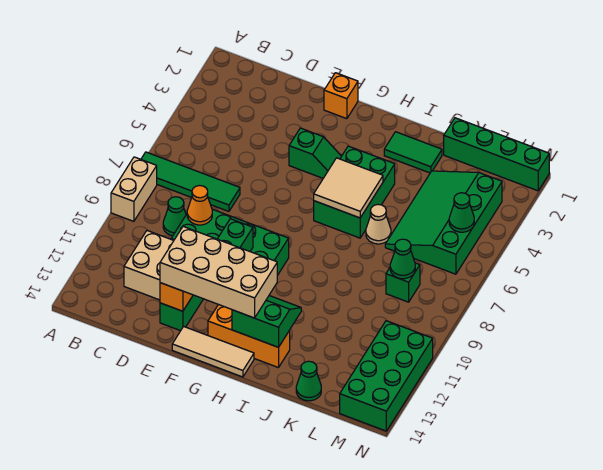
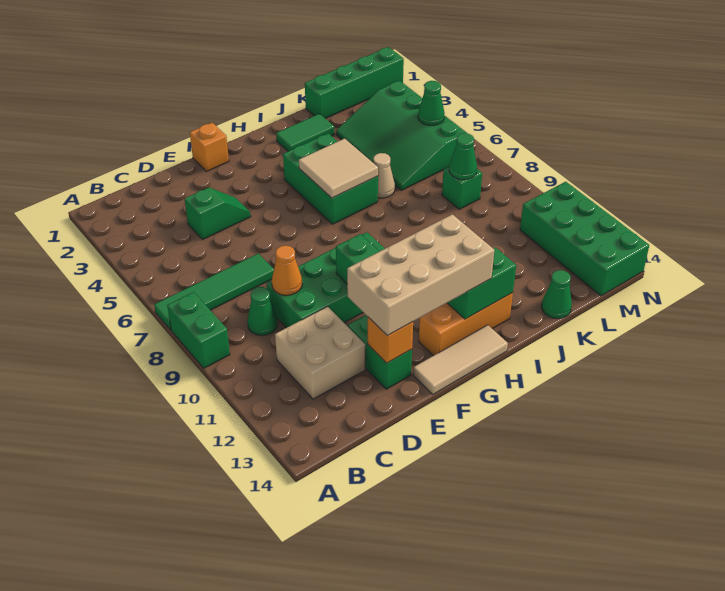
tan brick A8:A9 level 1 -> green brick A8:A9 level 1
green slope F4:G4 level 1 top F -> green slope D4:E4 level 1 top D

